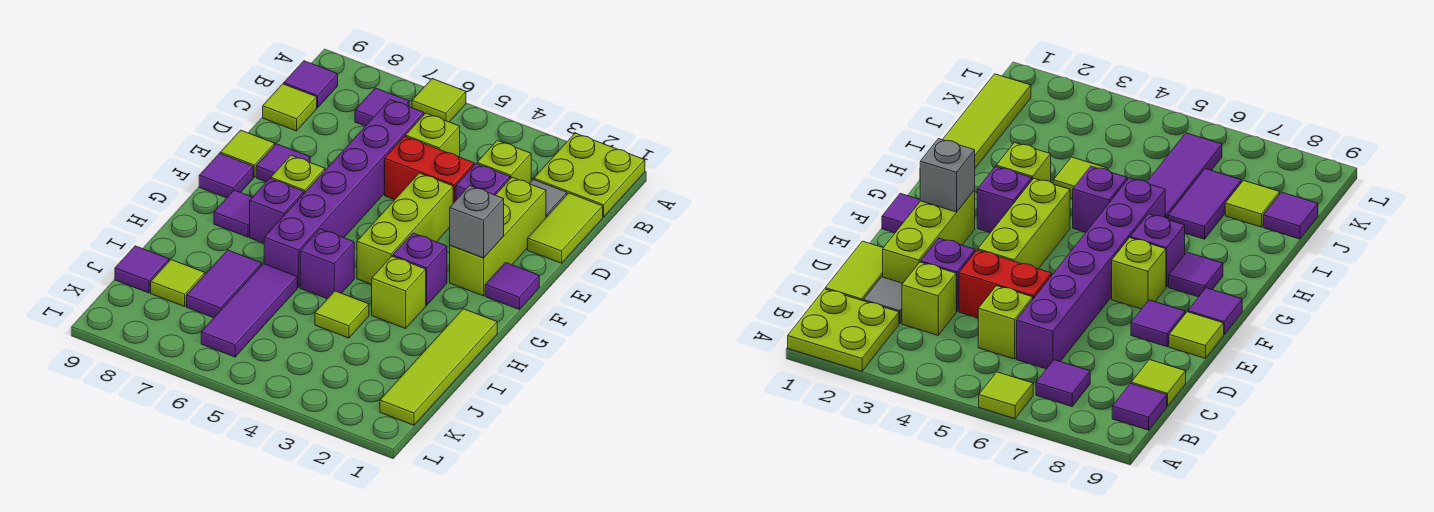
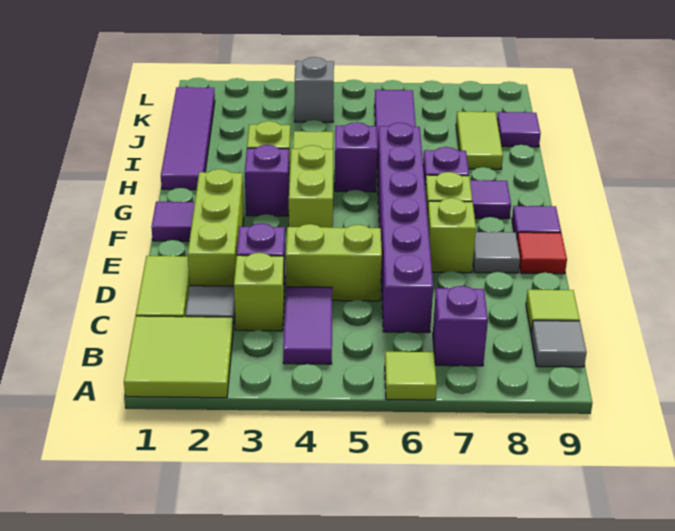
lime plate A1:B2 level 1 -> lime tile A1:B2 level 1
purple tile B7 level 1 -> purple brick B7 level 1
purple tile B9 level 1 -> grey tile B9 level 1
lime brick C5 level 1 -> lime brick E7 level 1
red brick D4:D5 level 1 -> lime brick D4:D5 level 1
lime brick E4:G4 level 1 -> lime brick F4:G4 level 1
purple tile E8 level 1 -> grey tile E8 level 1
lime tile E9 level 1 -> red tile E9 level 1
grey brick F2 level 2 -> grey brick K4 level 1
lime tile H1:K1 level 1 -> purple tile H1:K1 level 1
purple tile I7:J7 level 1 -> purple tile B4:C4 level 1
lime tile J8 level 1 -> lime tile I8:J8 level 1

